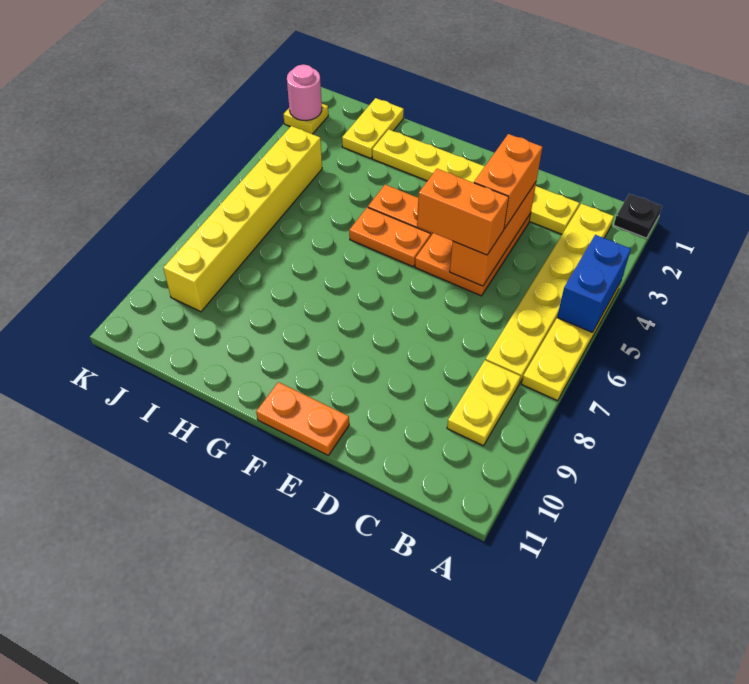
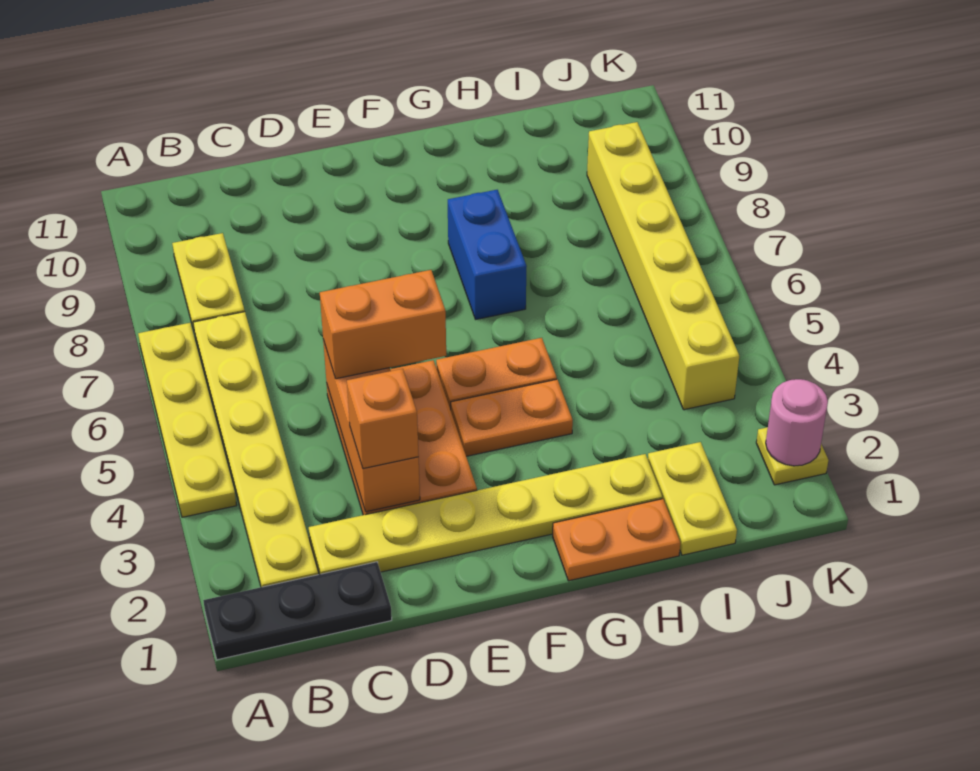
black plate A1 level 1 -> black plate A1:C1 level 1
blue brick A4:A5 level 2 -> blue brick G7:G8 level 1
orange brick D3:D4 level 3 -> orange brick D3 level 3
orange plate E11:F11 level 1 -> orange plate G1:H1 level 1

